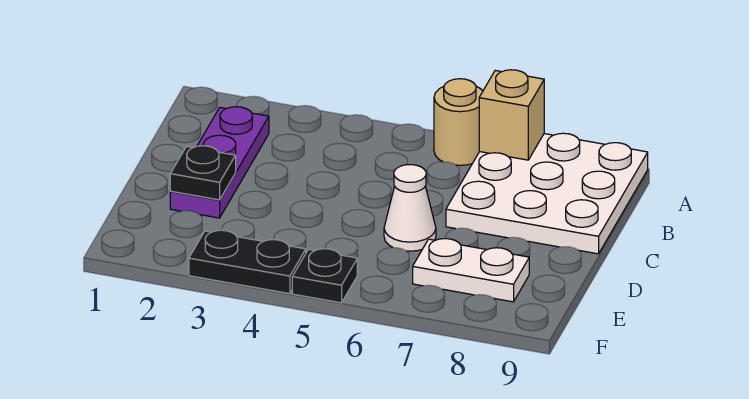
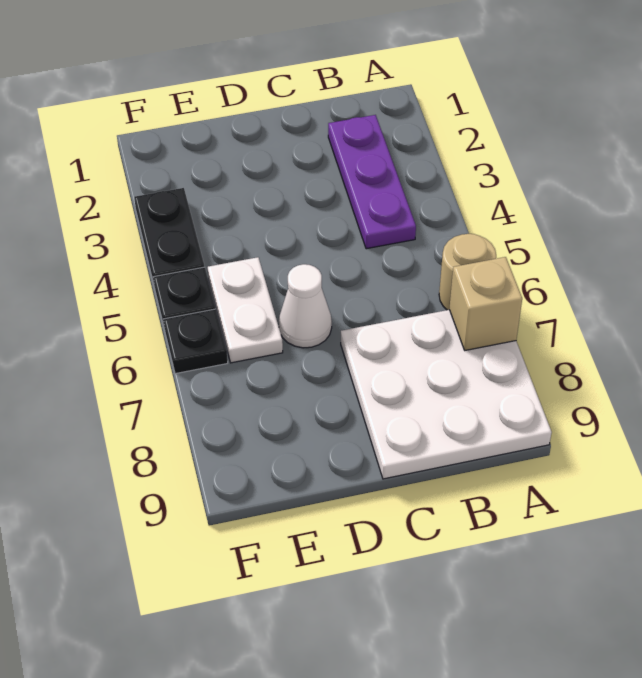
purple plate B2:D2 level 1 -> purple plate B2:B4 level 1
black plate D2 level 2 -> black plate F6 level 1
white plate E7:E8 level 1 -> white plate E5:E6 level 1

